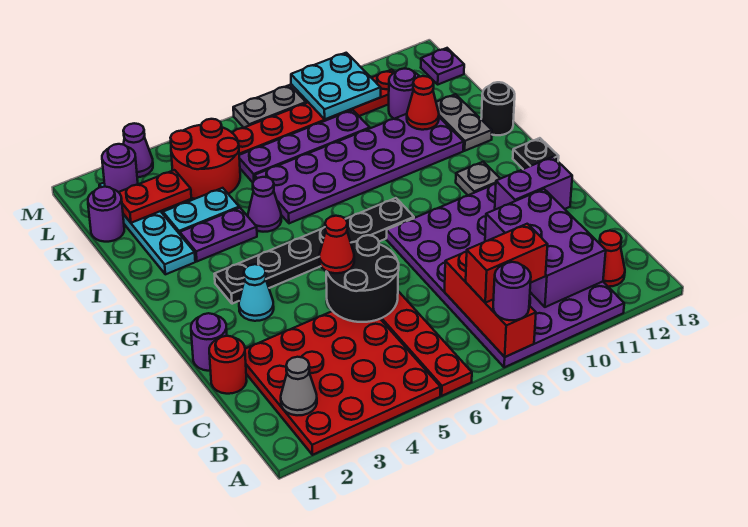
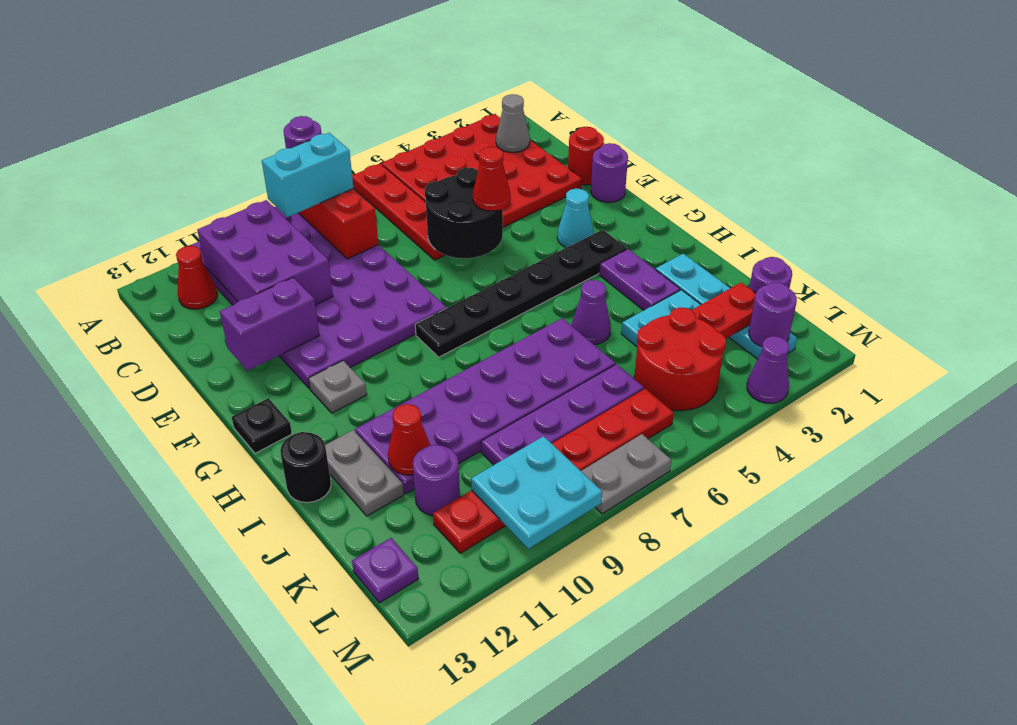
red brick B8:B9 level 3 -> cyan brick B8:B9 level 3
purple plate I3:I4 level 1 -> purple plate H3:I3 level 1

